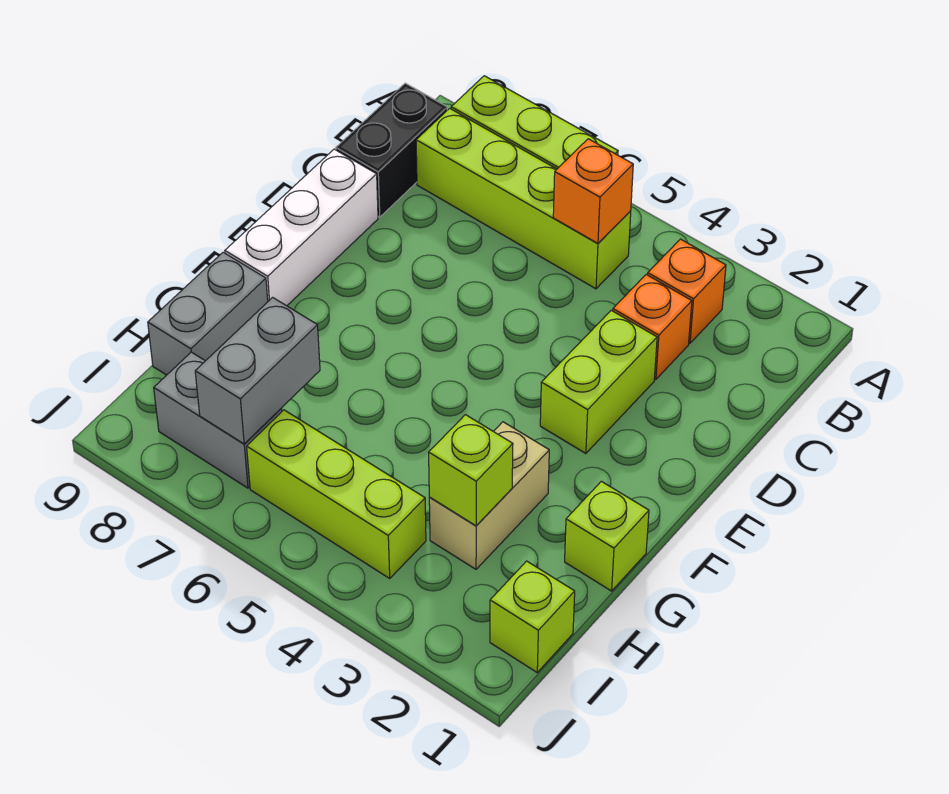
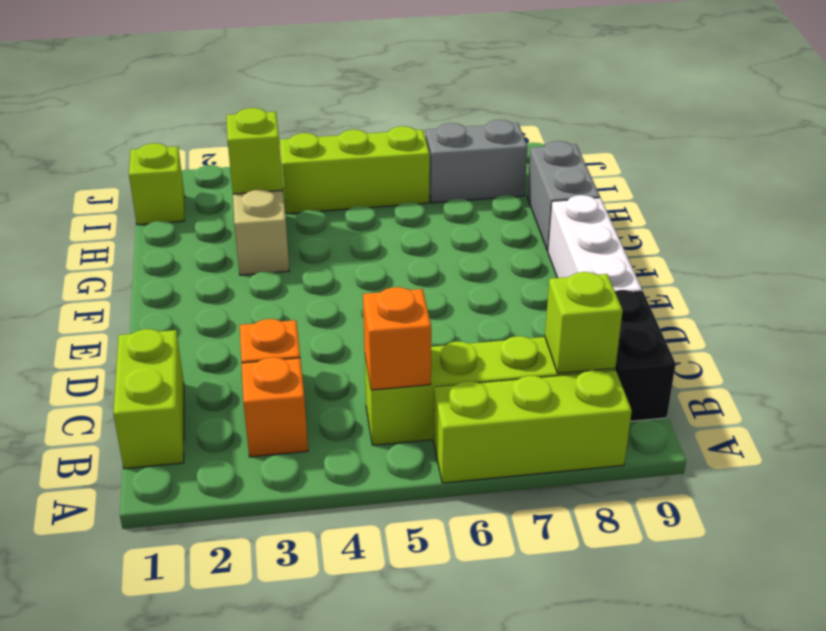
lime brick D3:E3 level 1 -> lime brick B1:C1 level 1
lime brick G1 level 1 -> lime brick B8 level 2
grey brick H7:I7 level 2 -> none

